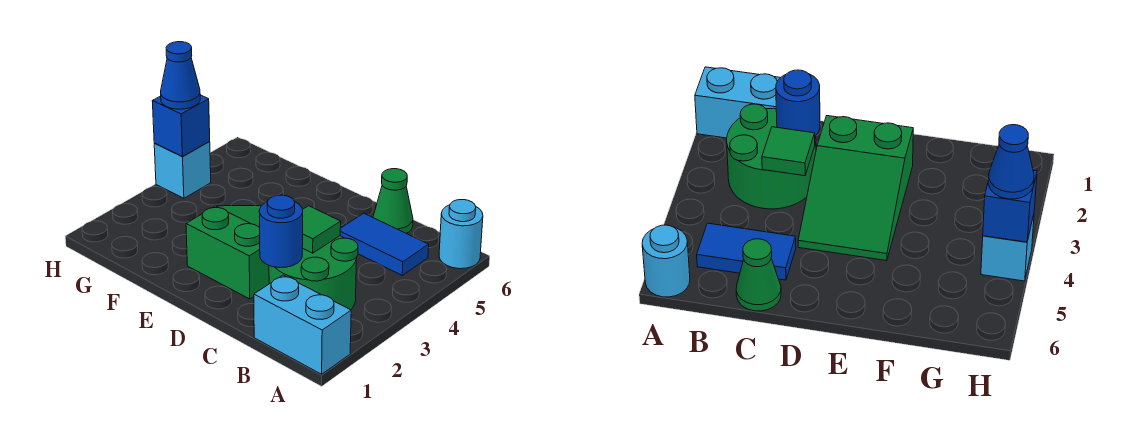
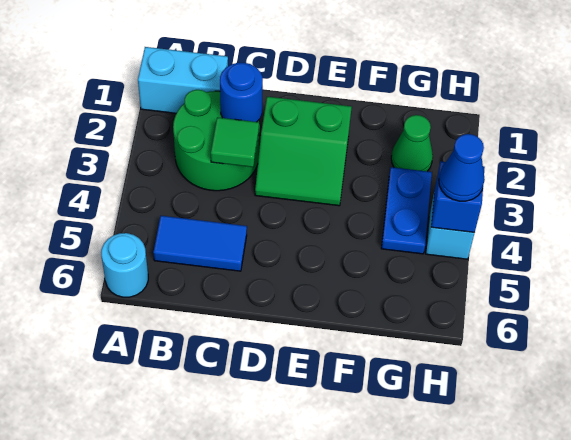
green cone C6 level 1 -> green cone G2 level 1
green slope D2:E4 level 1 top 2 -> green slope D2:E3 level 1 top 2
none -> blue plate G3:G4 level 1

